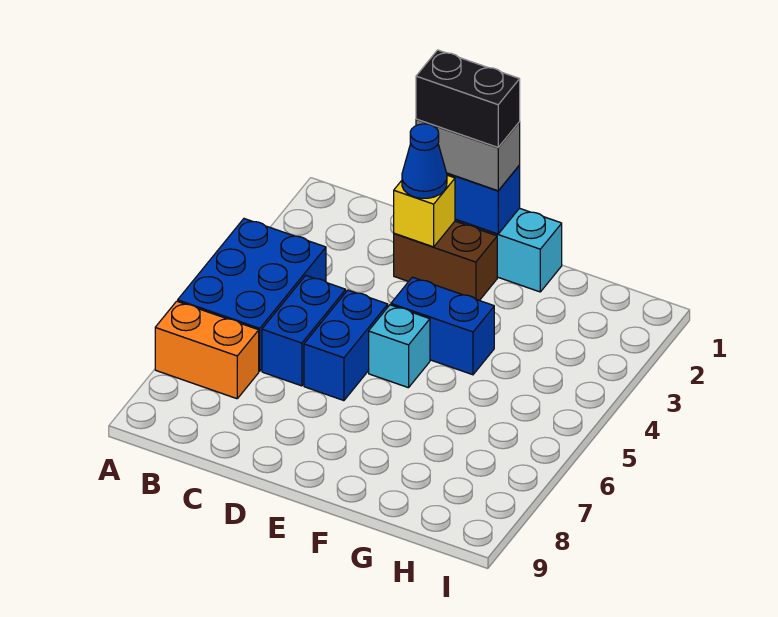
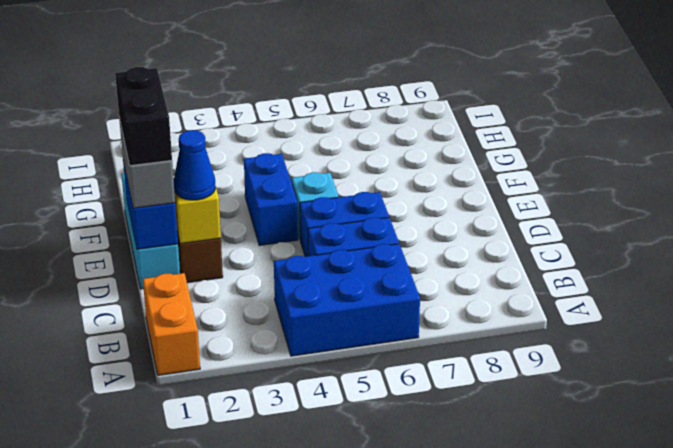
orange brick A7:B7 level 1 -> orange brick A1:B1 level 1

